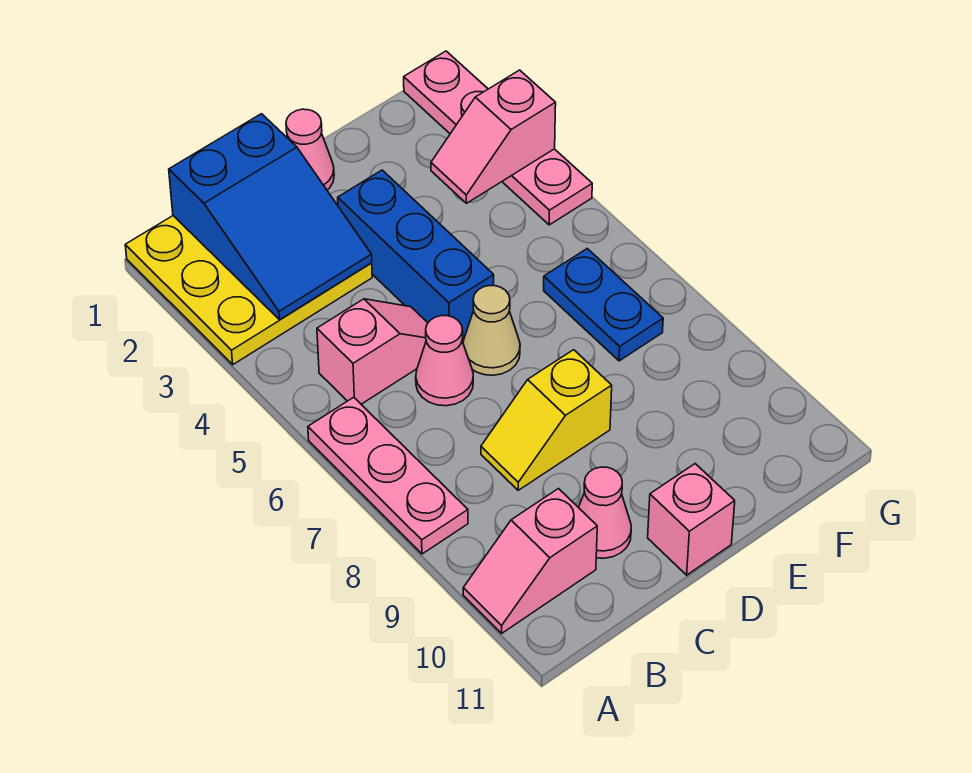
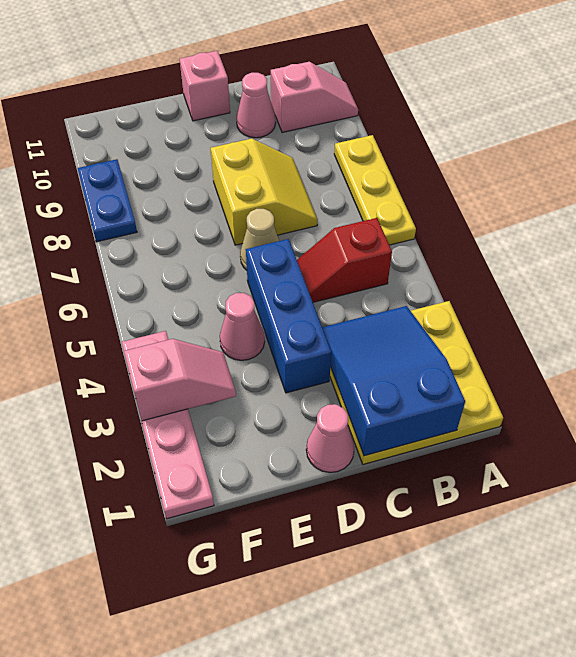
pink plate A6:A8 level 1 -> yellow plate A6:A8 level 1
pink slope B5:C5 level 1 top B -> red slope B5:C5 level 1 top B
pink cone C6 level 1 -> pink cone E4 level 1
yellow slope C8:D8 level 1 top D -> yellow slope C7:D8 level 1 top D
blue plate F6:F7 level 1 -> blue plate G8:G9 level 1

